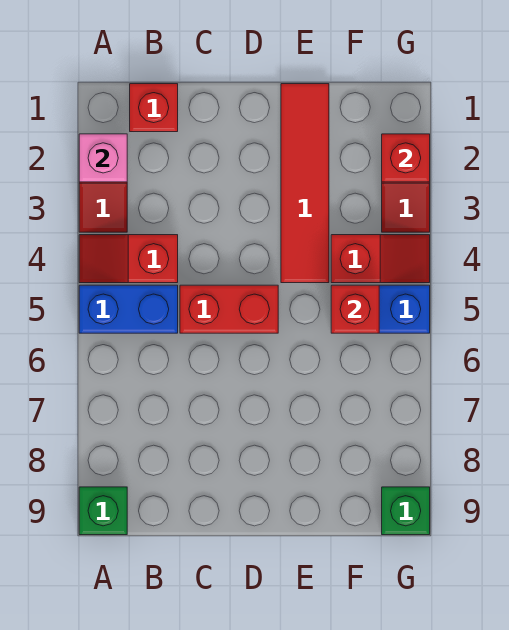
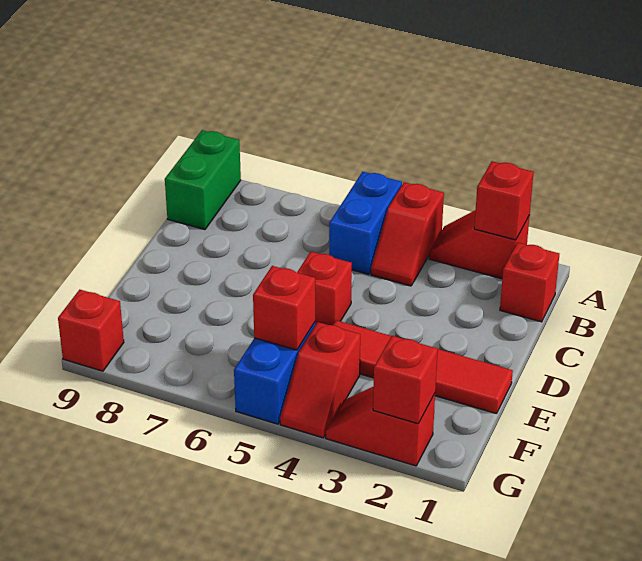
pink brick A2 level 2 -> red brick A2 level 2
red slope A4:B4 level 1 top B -> red slope A4:B4 level 1 top A
green brick A9 level 1 -> green brick A9:B9 level 1
red brick C5:D5 level 1 -> red brick D5 level 1
green brick G9 level 1 -> red brick G9 level 1

